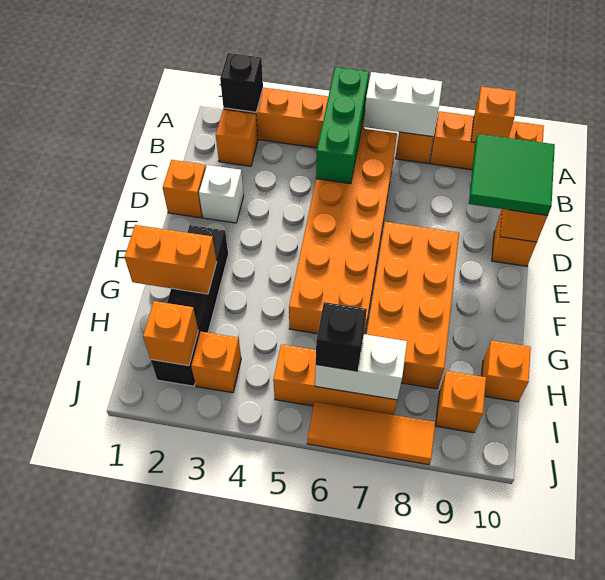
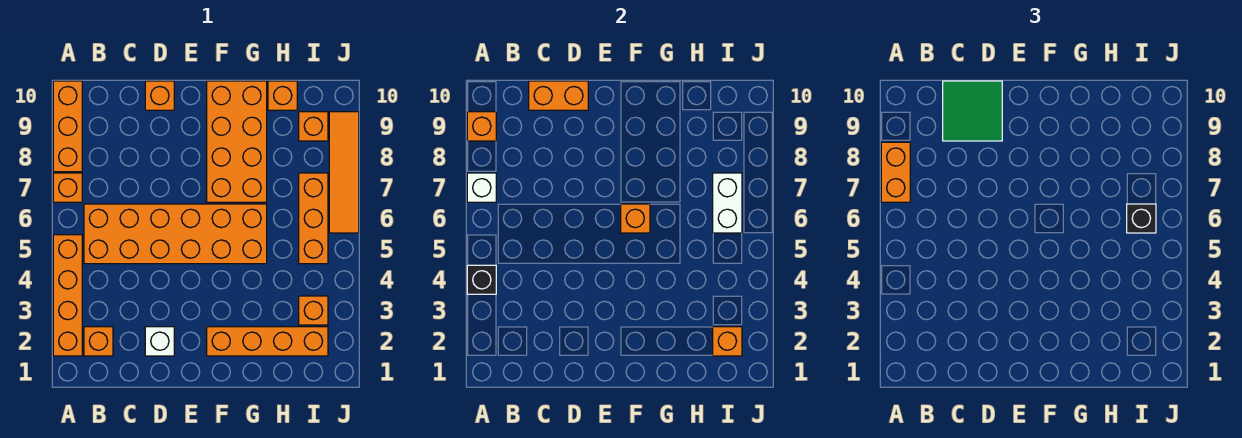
black brick A2 level 2 -> black brick A4 level 2
green brick A5:C5 level 2 -> none
white brick A6:A7 level 2 -> white brick A7 level 2
orange brick D1 level 1 -> orange brick F6 level 2
orange brick E7:H8 level 1 -> orange brick F7:G10 level 1
black brick F2:I2 level 1 -> orange brick F2:I2 level 1
orange brick G1:G2 level 2 -> orange brick A7:A8 level 3
orange tile J6:J8 level 1 -> orange tile J6:J9 level 1

